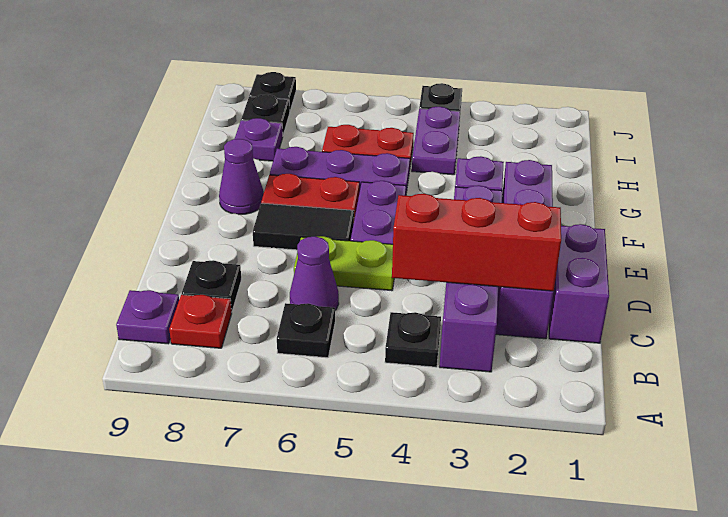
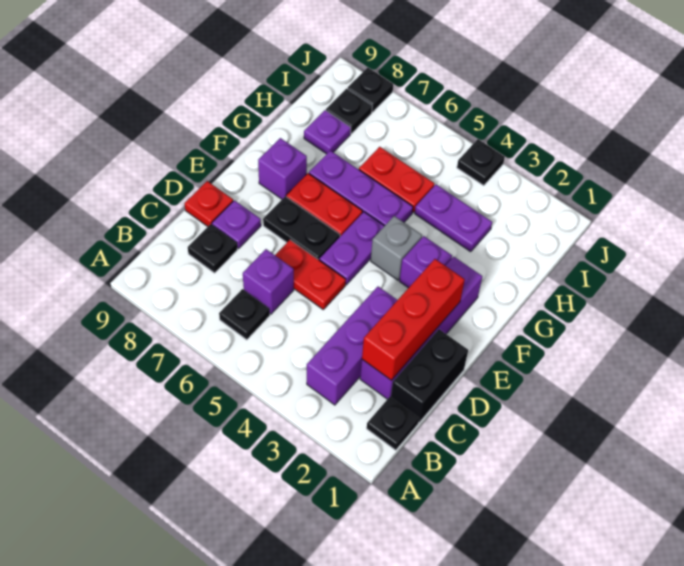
purple brick B3:E3 level 1 -> purple brick B3:D3 level 1
black plate B4 level 1 -> black plate B1 level 1
red plate B8 level 1 -> red plate D9 level 1
purple plate B9 level 1 -> purple plate D8 level 1
purple brick C1:D1 level 1 -> black brick C1:D1 level 1
red brick C2:C4 level 2 -> red brick C2:E2 level 2
purple cone C6 level 1 -> purple brick C6 level 1
lime plate D5:D6 level 1 -> red plate D5:D6 level 1
black tile E6:E7 level 1 -> black plate E6:E7 level 1
none -> grey brick F4 level 1
purple cone F8 level 1 -> purple brick F8 level 1
purple plate H4:I4 level 1 -> purple plate H3:H4 level 1

